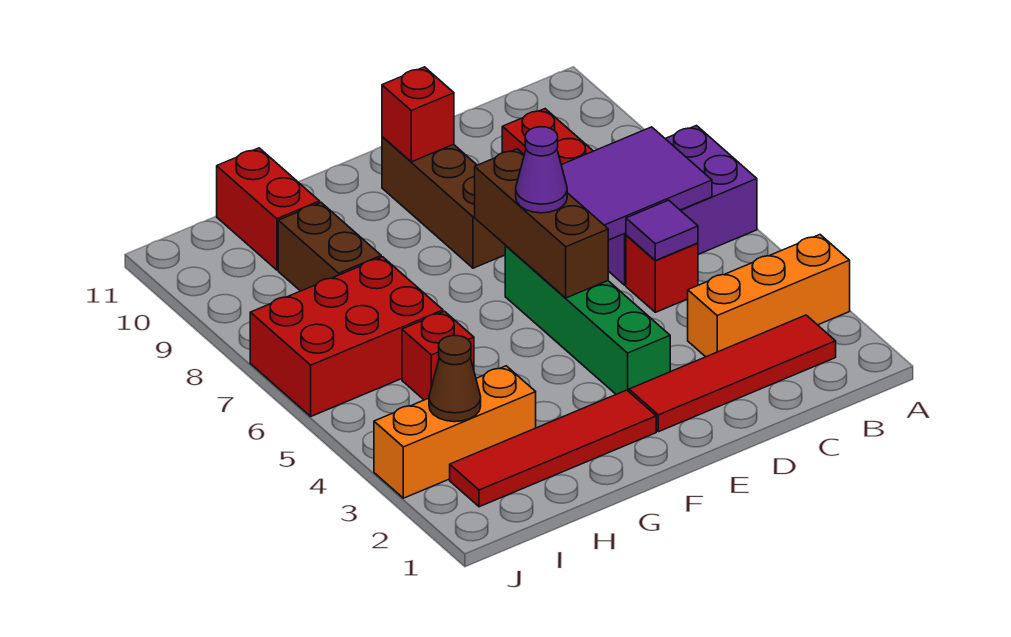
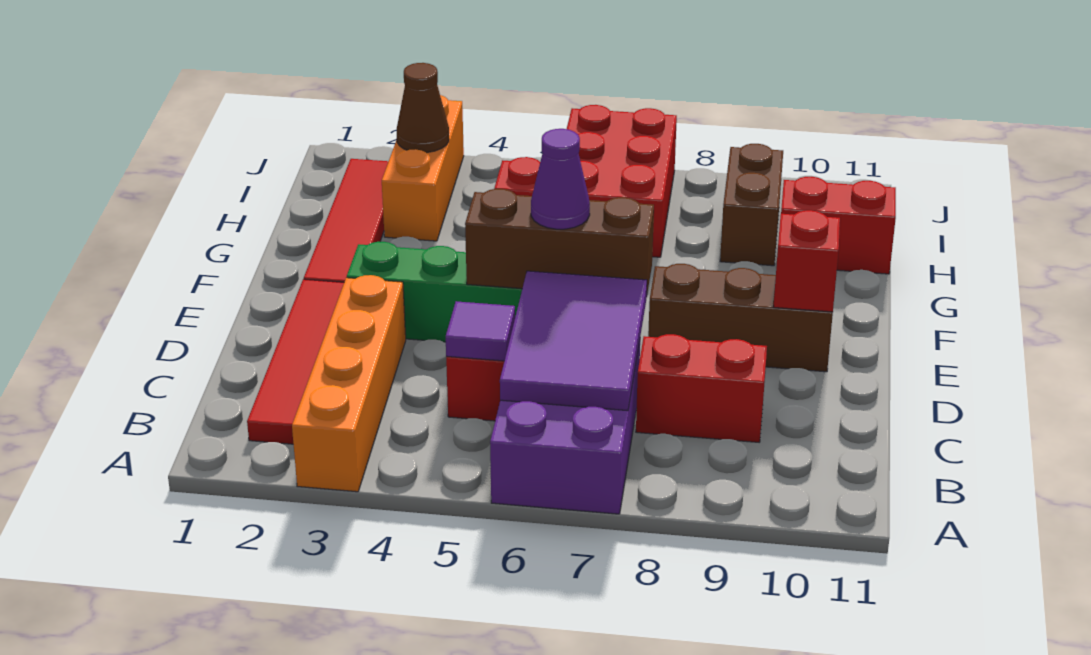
orange brick A3:C3 level 1 -> orange brick A3:D3 level 1
brown brick H8:H9 level 1 -> brown brick H9:I9 level 1

